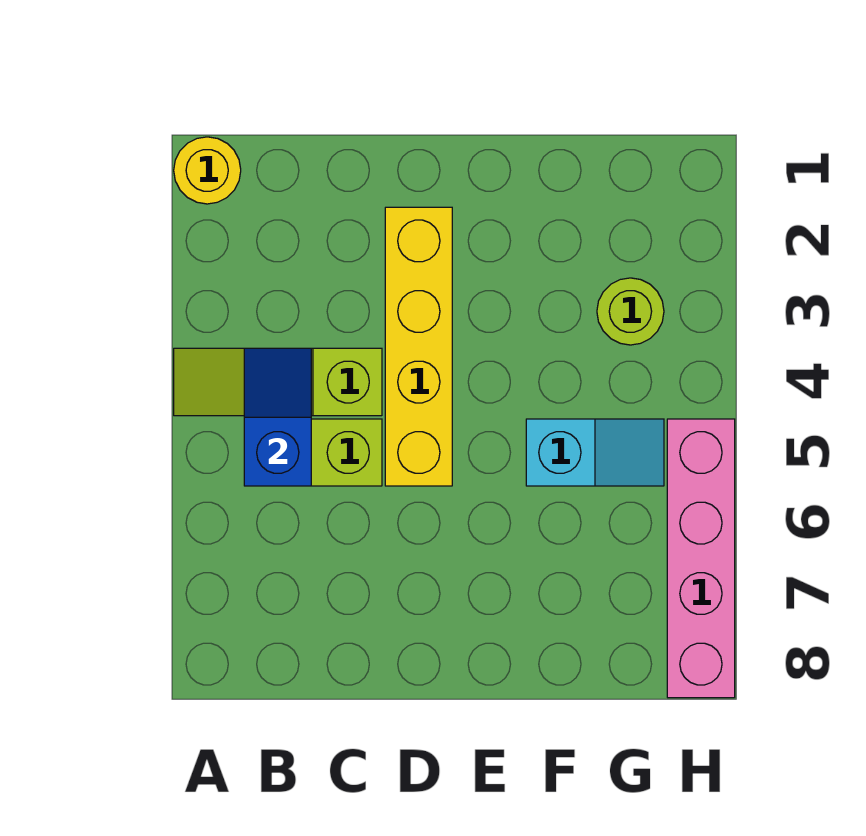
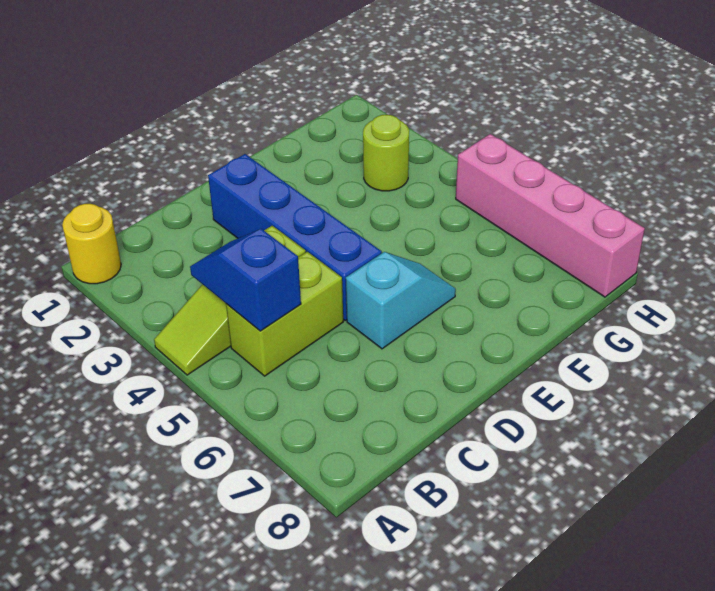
yellow brick D2:D5 level 1 -> blue brick D2:D5 level 1
cyan slope F5:G5 level 1 top F -> cyan slope D6:E6 level 1 top D

